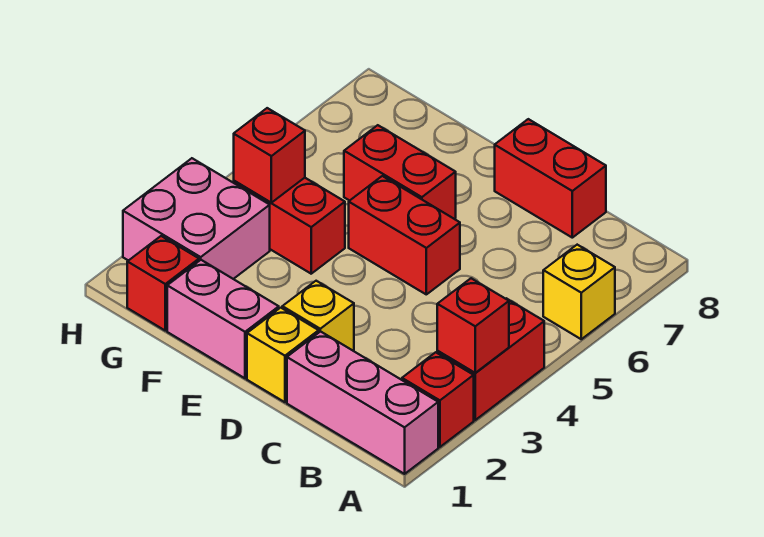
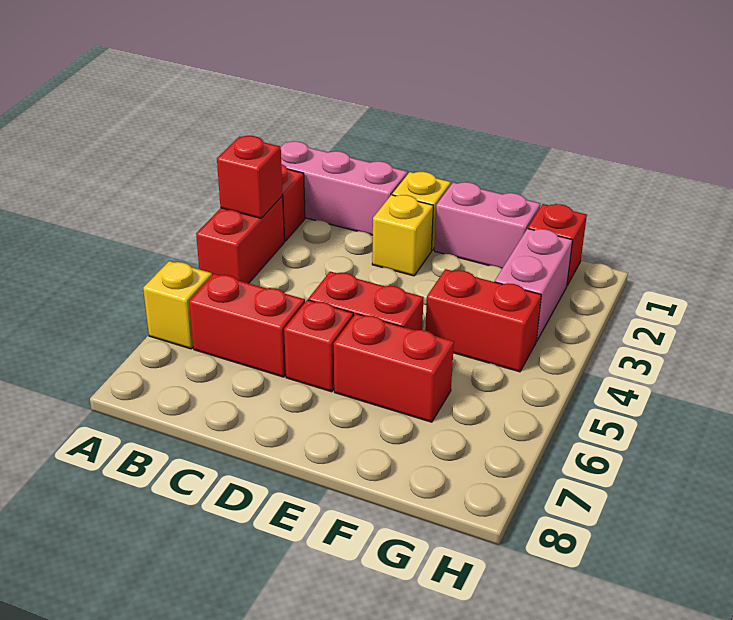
red brick C8:D8 level 1 -> red brick B6:C6 level 1
pink brick G2:H3 level 1 -> pink brick G2:G3 level 1
red brick G4 level 2 -> red brick D6 level 1

